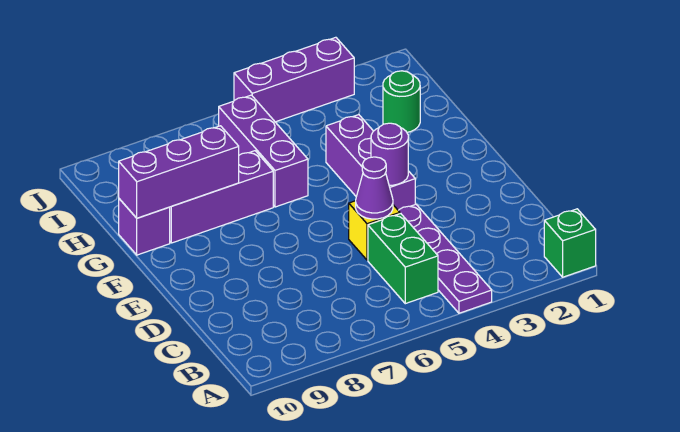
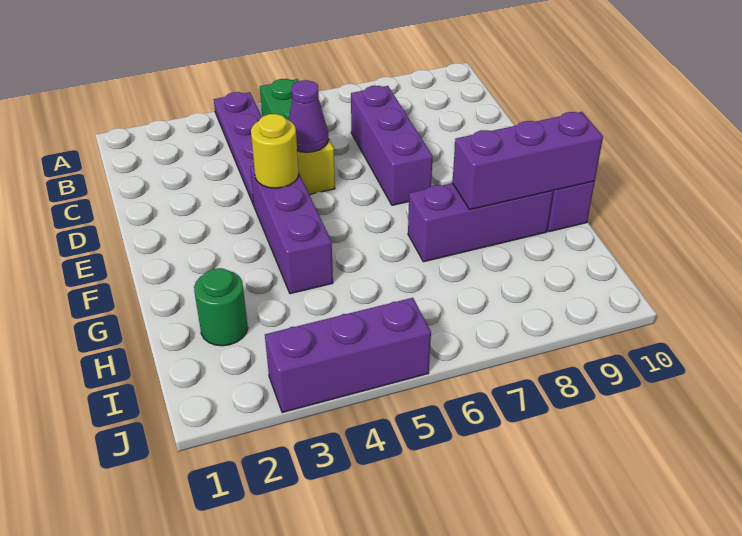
green brick A1 level 1 -> none
purple round brick E4 level 2 -> yellow round brick E4 level 2
purple brick G6:I6 level 1 -> purple brick C7:E7 level 1

